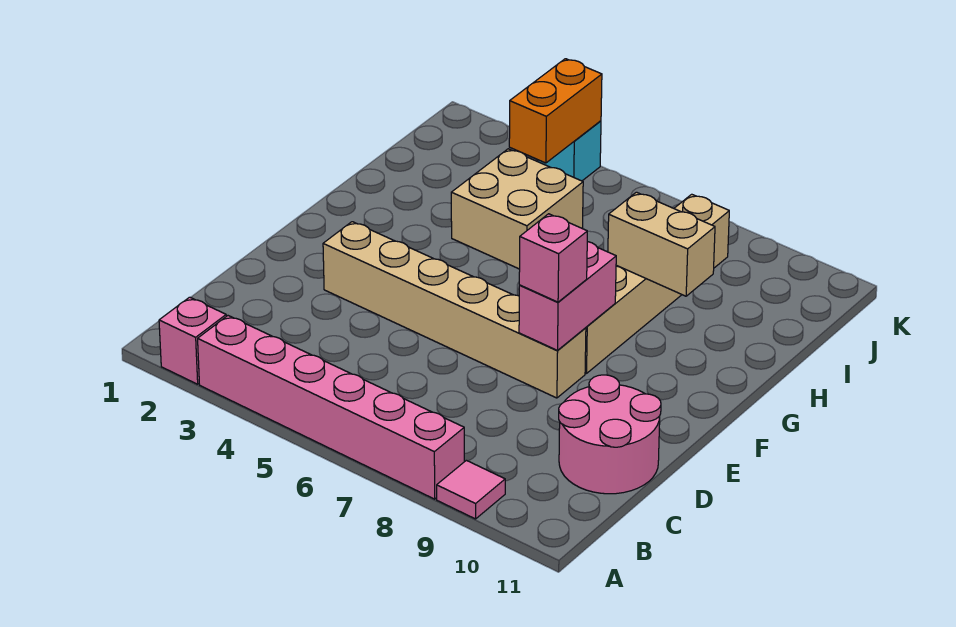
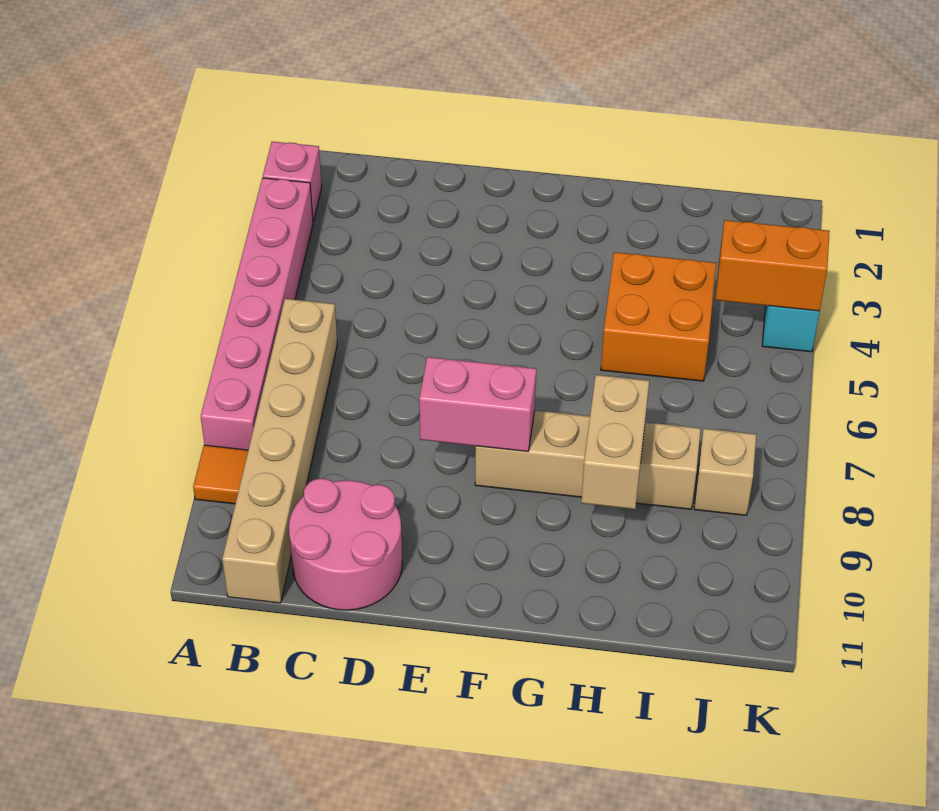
pink tile A9 level 1 -> orange tile A9 level 1
tan brick E3:E8 level 1 -> tan brick B6:B11 level 1
pink brick E8 level 3 -> none
tan brick H4:I5 level 1 -> orange brick H4:I5 level 1

